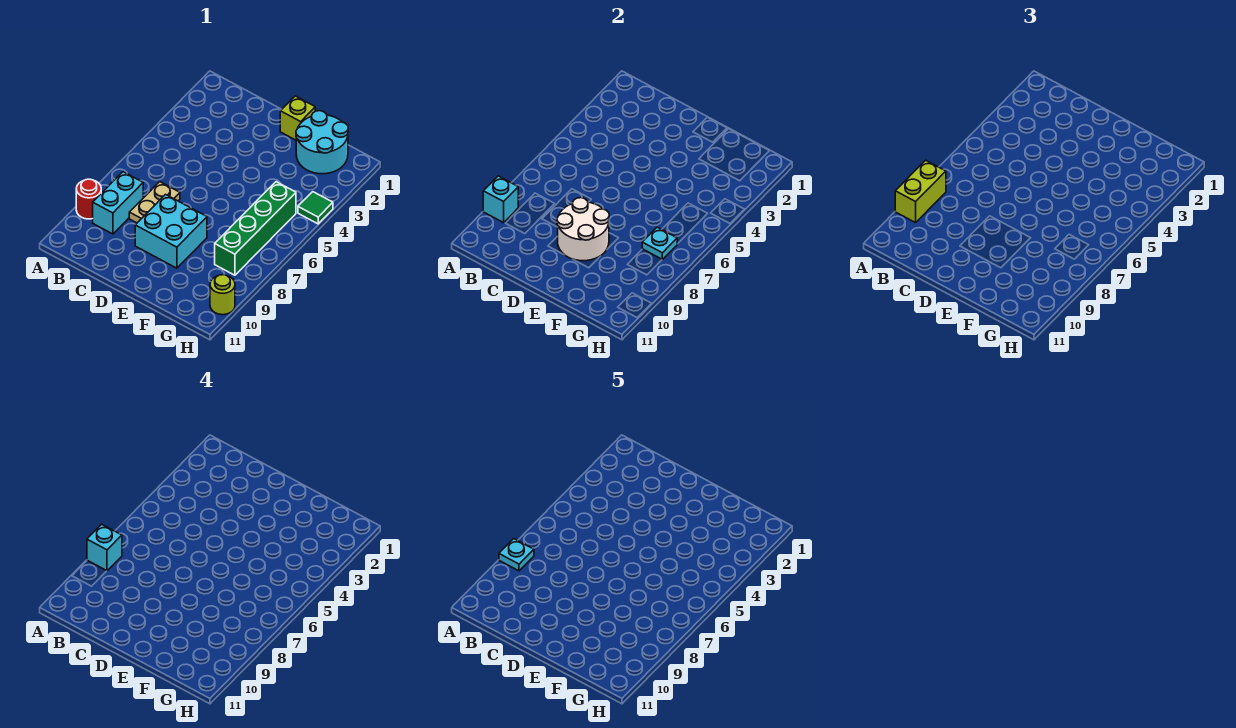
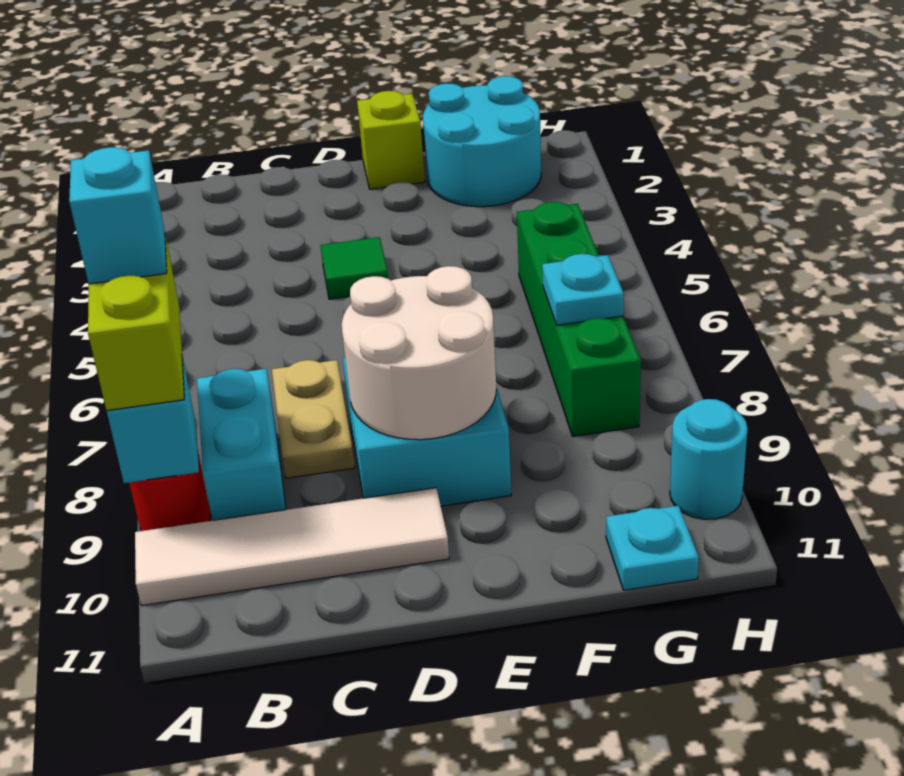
cyan plate A8 level 5 -> cyan plate G11 level 1
none -> white tile A10:D10 level 1
green tile H4 level 1 -> green tile D4 level 1
lime round brick H10 level 1 -> cyan round brick H10 level 1

